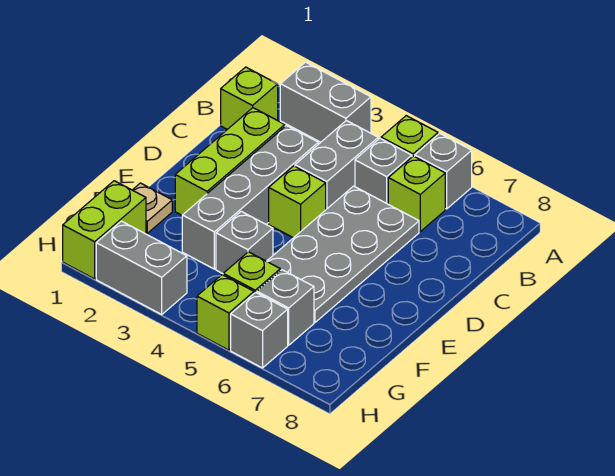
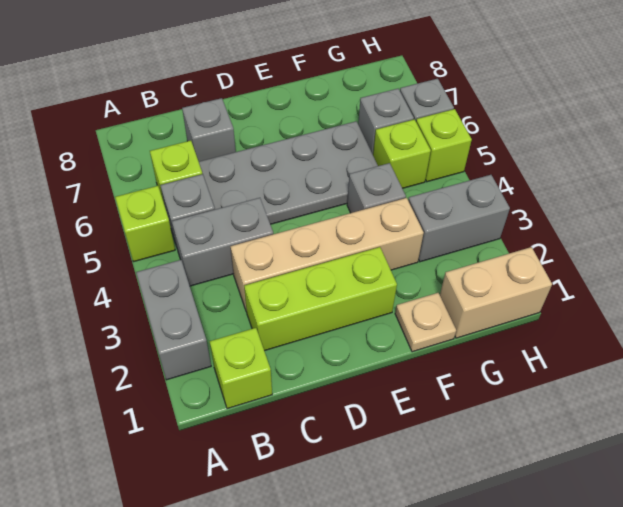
grey brick A6 level 1 -> grey brick C7 level 1
grey brick C3:F3 level 1 -> tan brick C3:F3 level 1
lime brick D4 level 1 -> none
lime brick G1:H1 level 1 -> tan brick G1:H1 level 1
grey brick H2:H3 level 1 -> grey brick G3:H3 level 1

